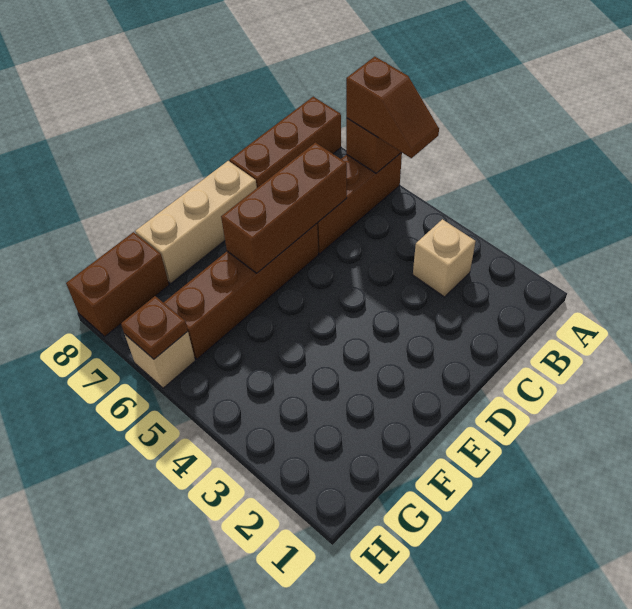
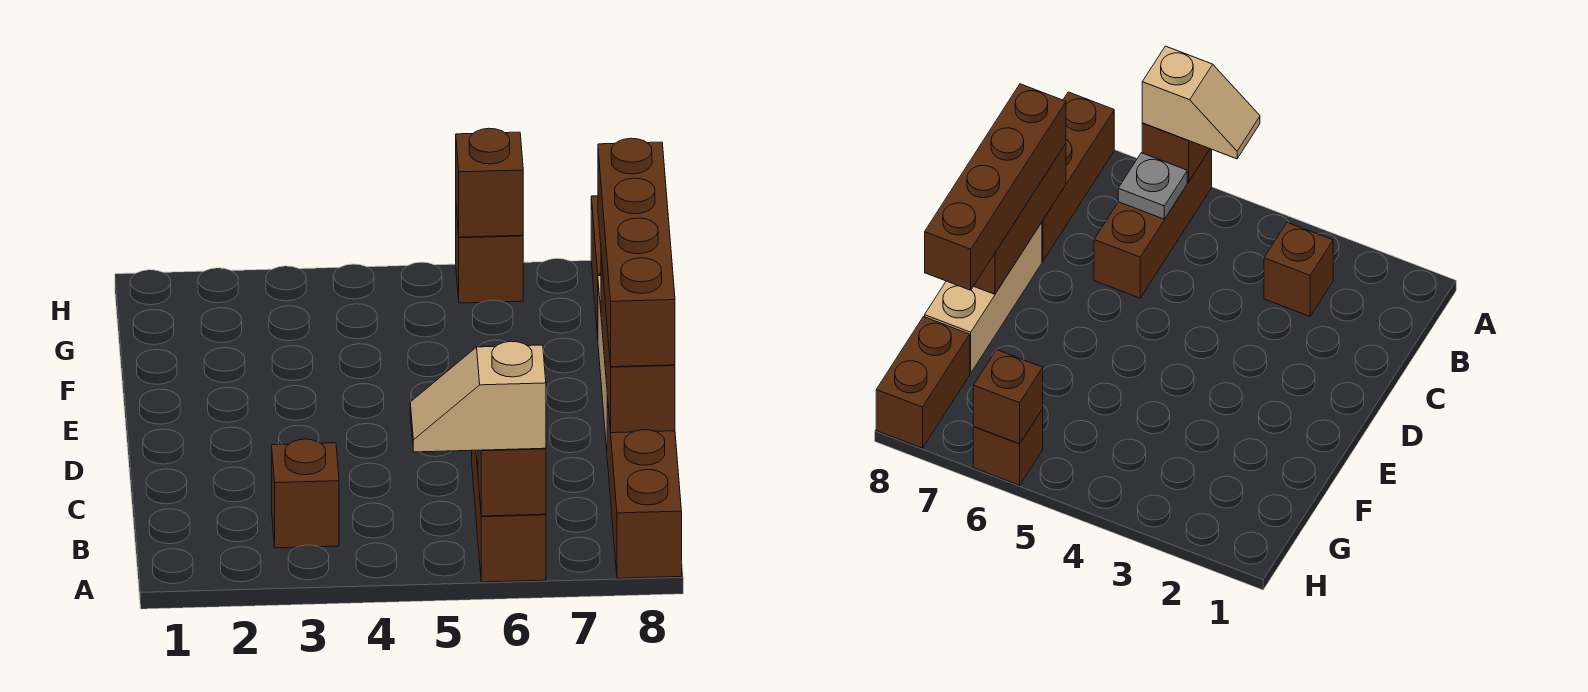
brown slope A5:A6 level 3 top 6 -> tan slope A5:A6 level 3 top 6
tan brick B3 level 1 -> brown brick B3 level 1
none -> grey plate B6 level 2
brown brick C6:E6 level 2 -> brown brick C8:E8 level 2
brown brick D6:G6 level 1 -> brown brick C8:F8 level 3
tan brick H6 level 1 -> brown brick H6 level 1
brown plate H6 level 2 -> brown brick H6 level 2

